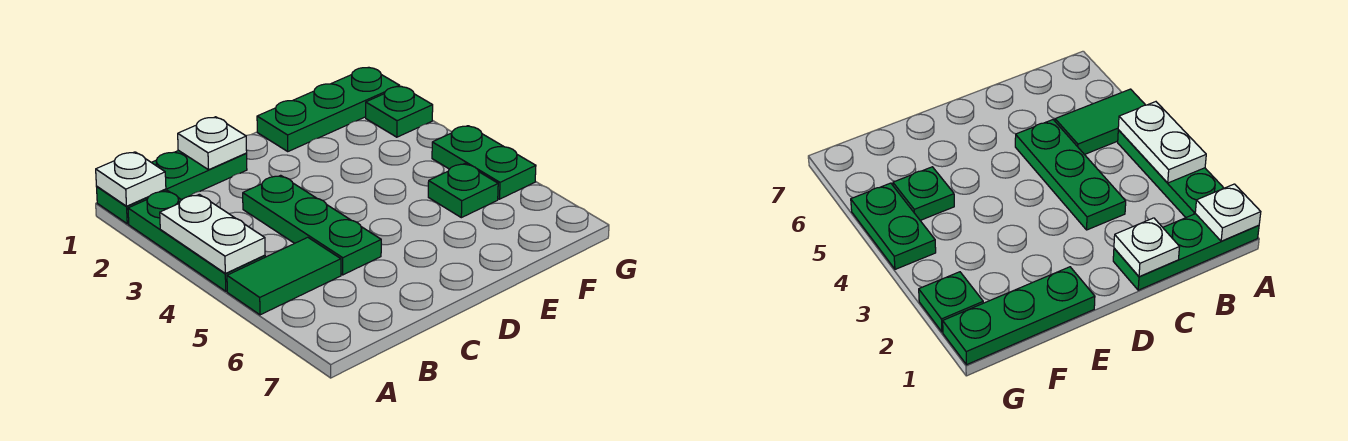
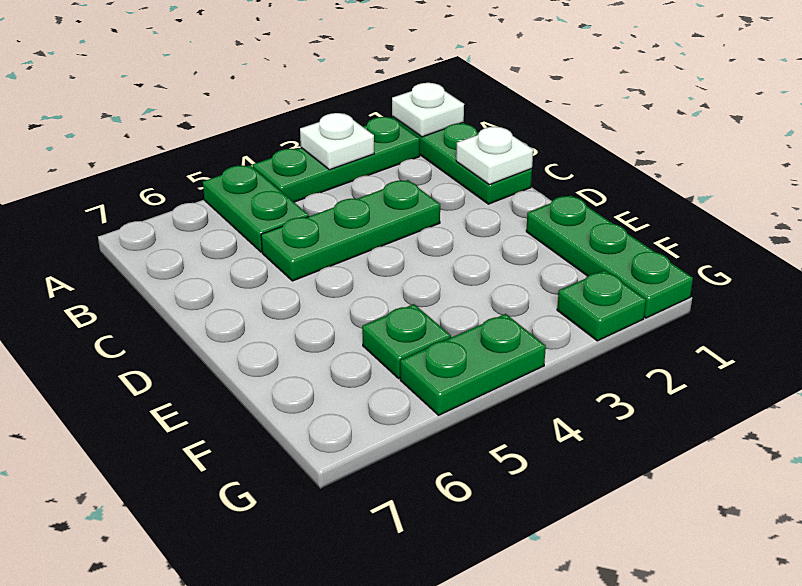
white plate A3:A4 level 2 -> white plate A3 level 2
green tile A5:B5 level 1 -> green plate A5:B5 level 1

